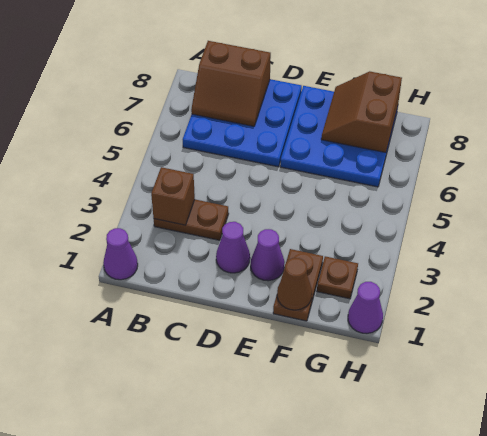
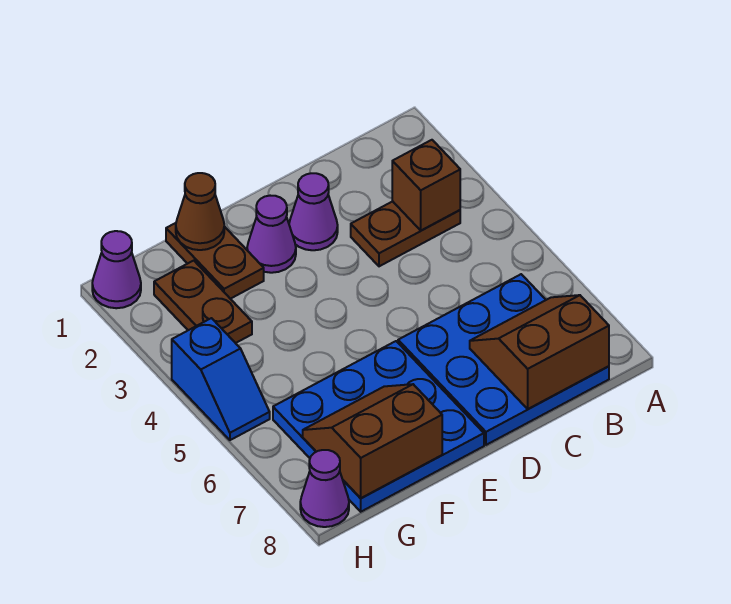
purple cone A1 level 1 -> purple cone H8 level 1
brown slope F7:G8 level 2 top G -> brown slope F7:G8 level 2 top 8
brown plate G2 level 1 -> brown plate G2:G3 level 1
none -> blue slope H4:H5 level 1 top 4

